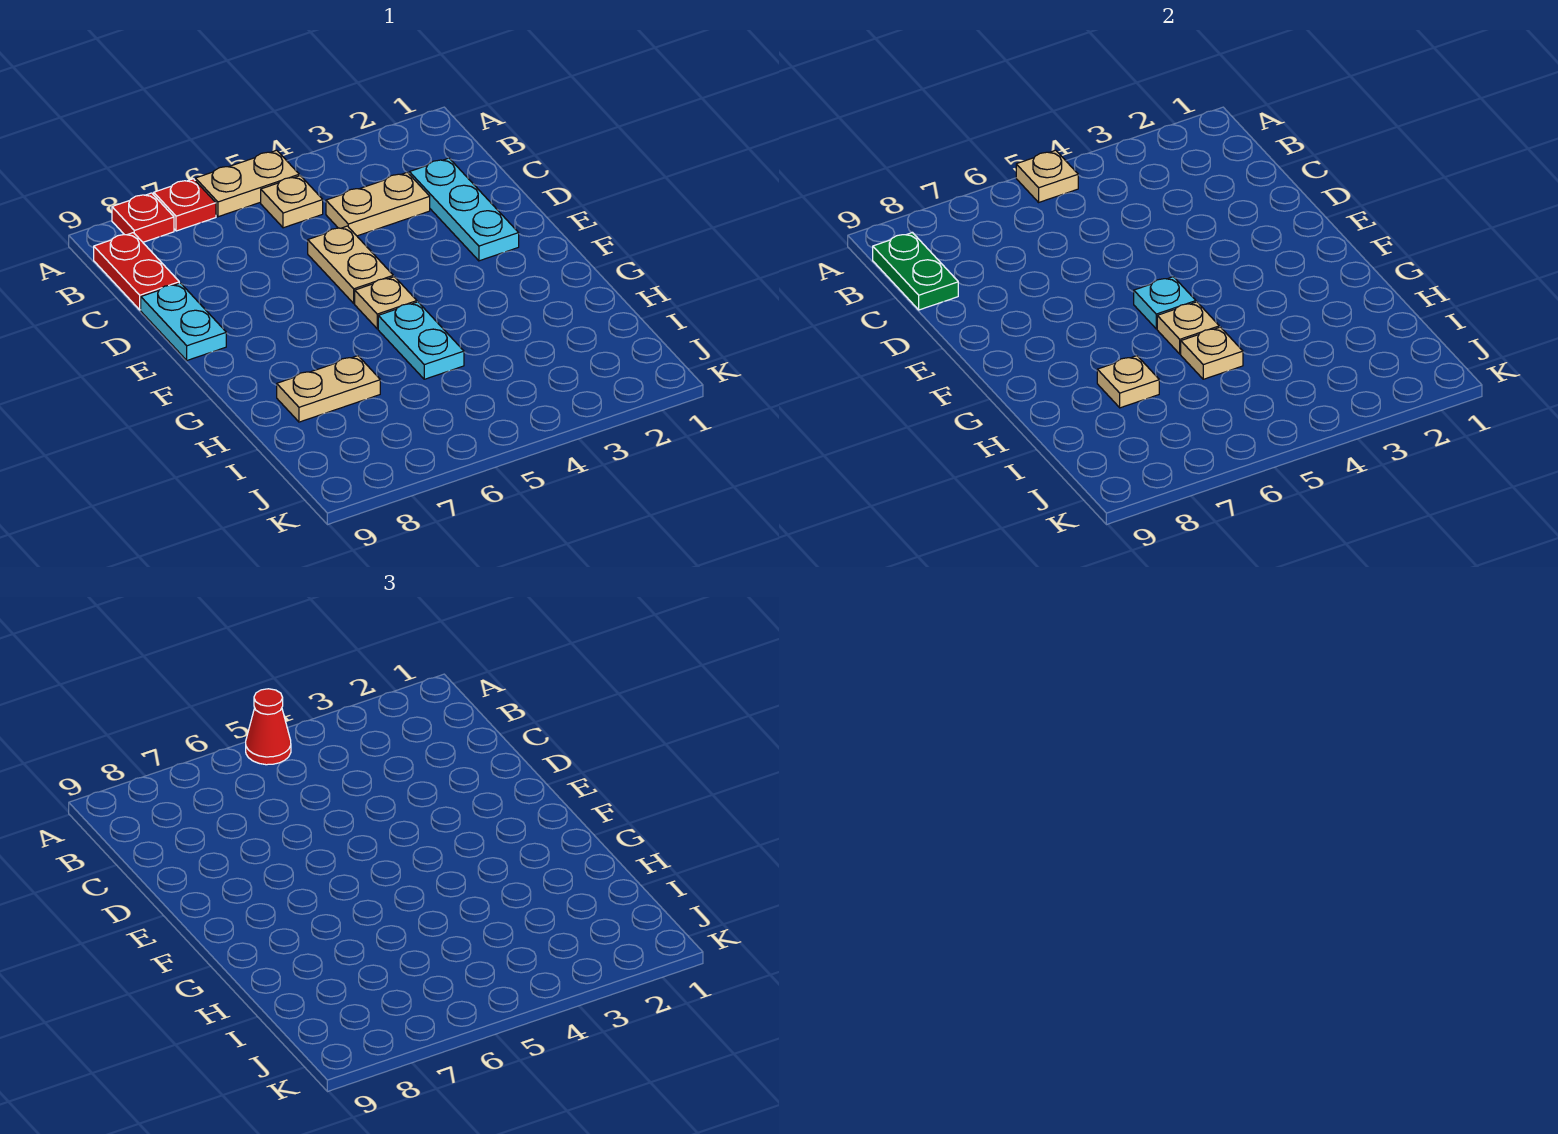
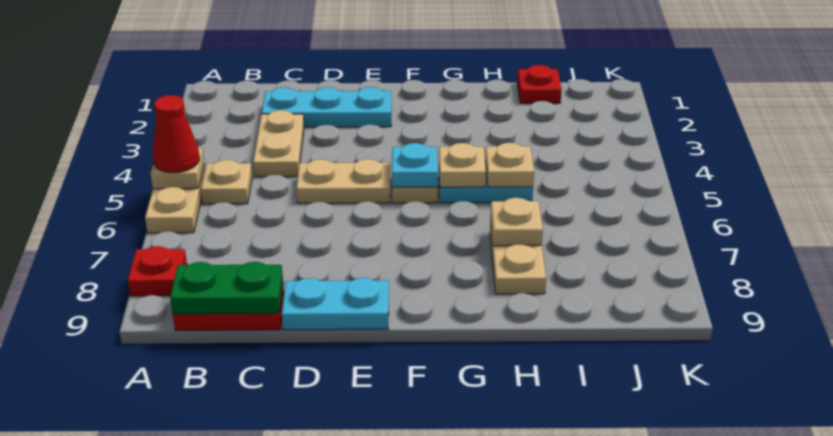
red plate A7 level 1 -> red plate I1 level 1

